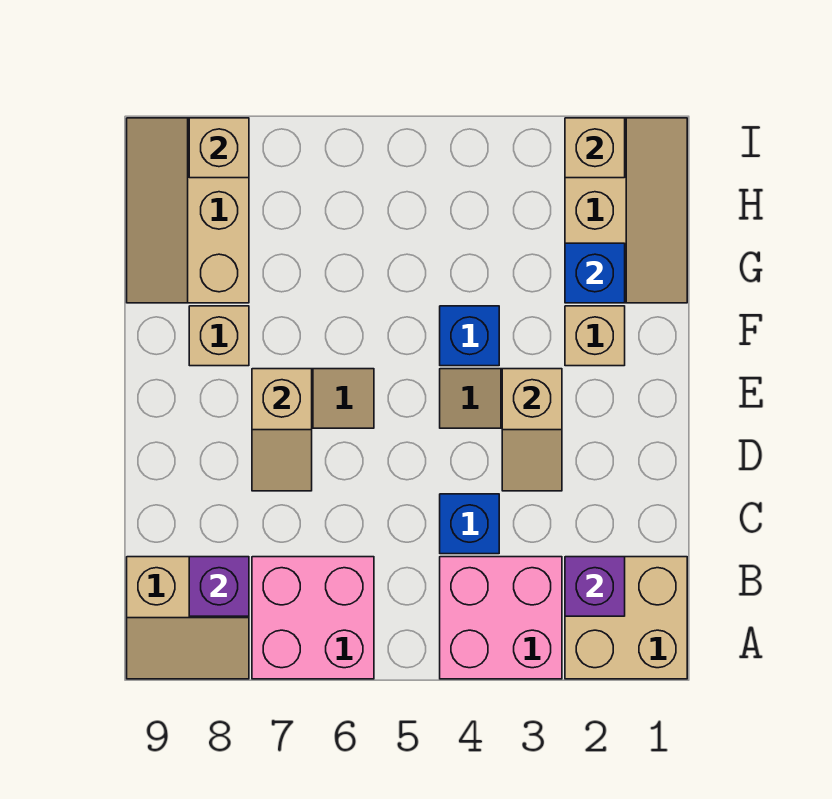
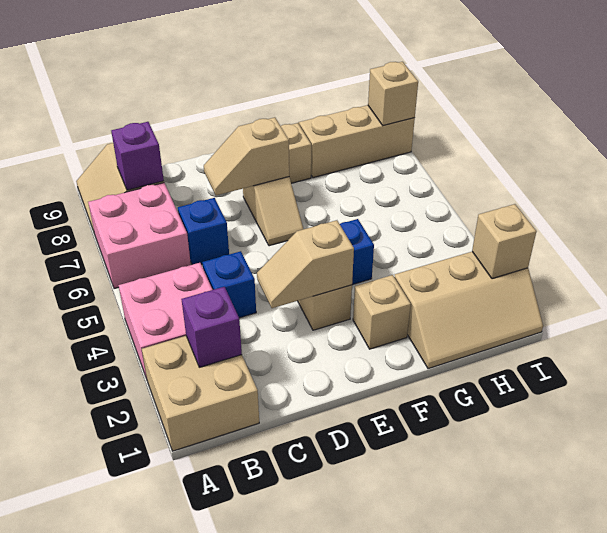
blue brick G2 level 2 -> blue brick C6 level 1

